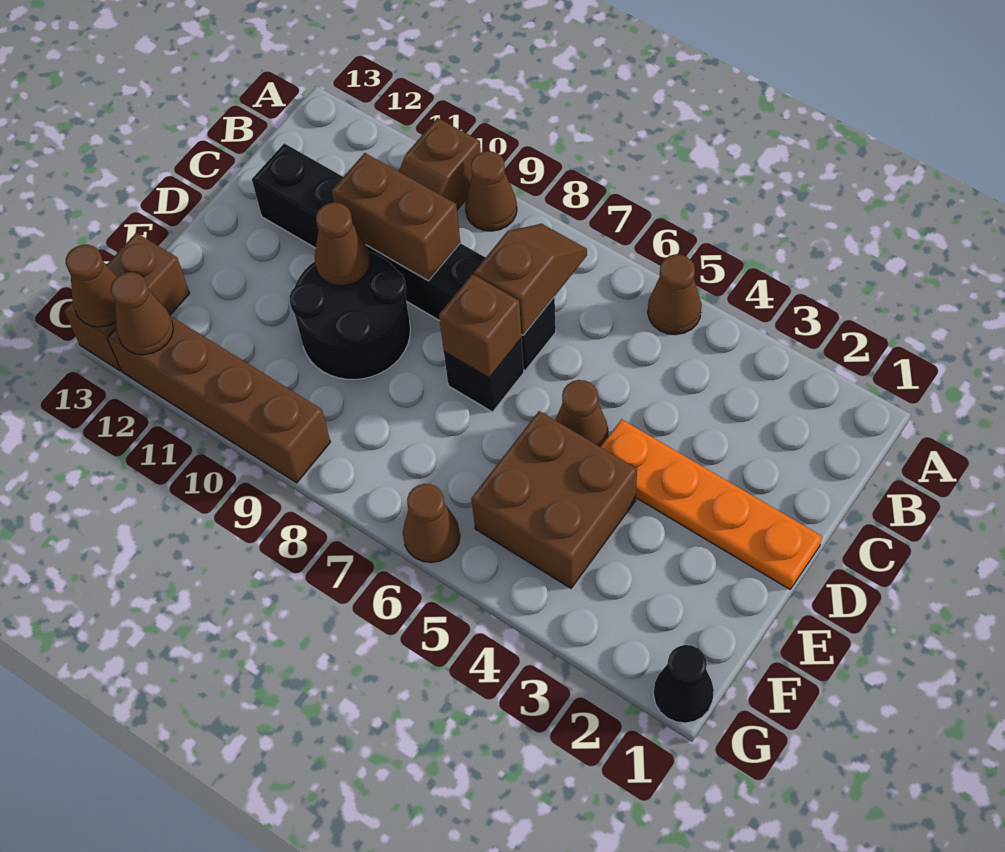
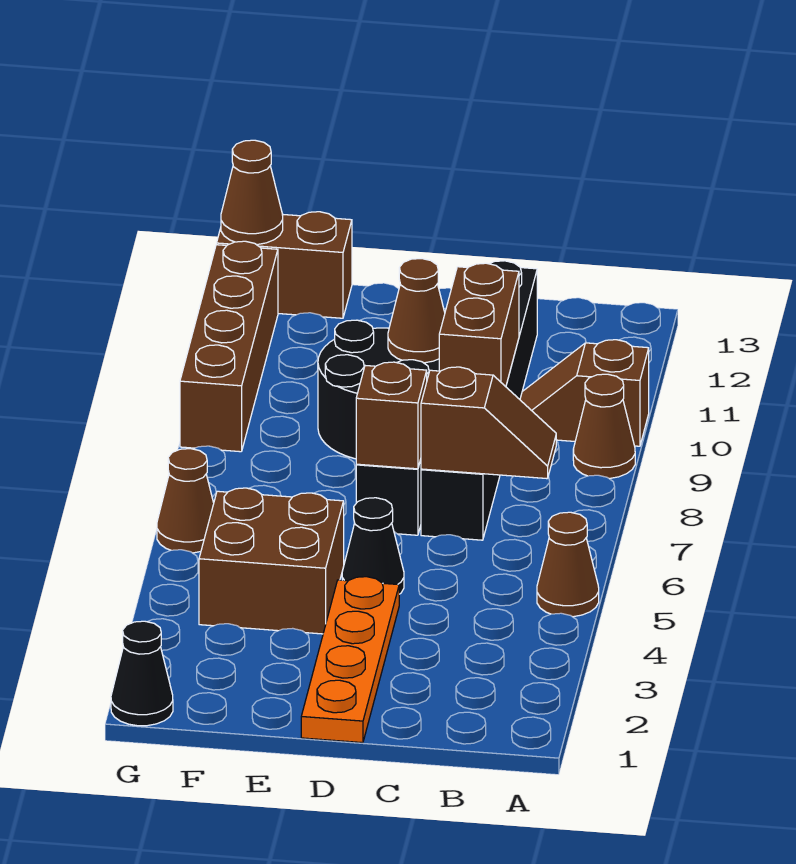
brown cone D5 level 1 -> black cone D5 level 1
brown cone G12 level 2 -> none

